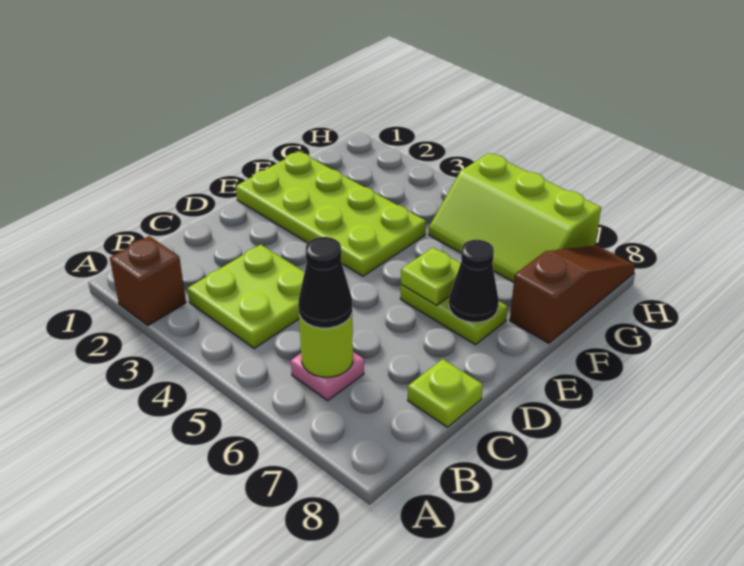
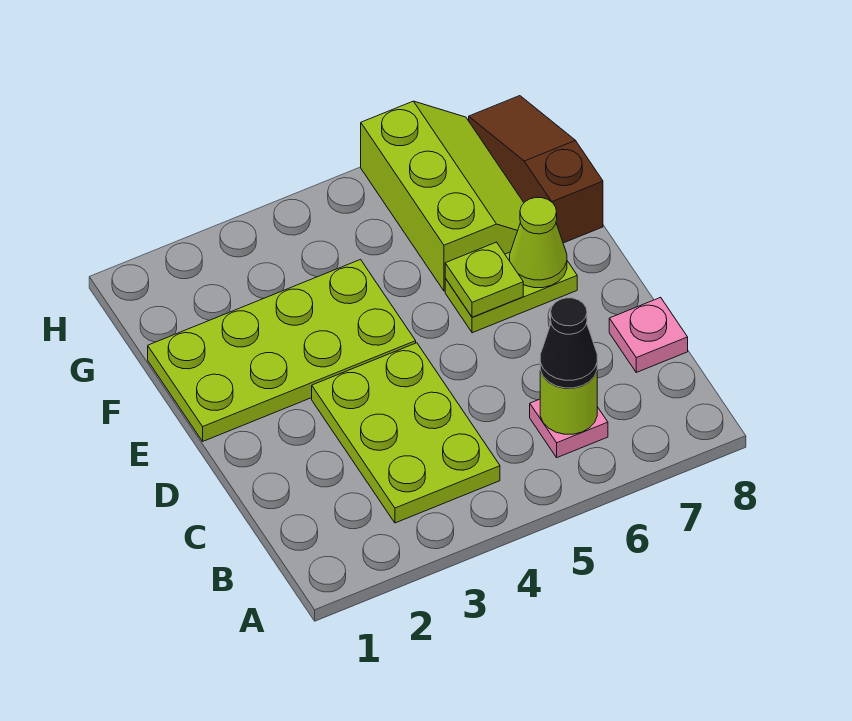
brown brick A2 level 1 -> none
lime plate B3:C4 level 1 -> lime plate B3:D4 level 1
lime plate C8 level 1 -> pink plate C8 level 1
black cone E7 level 2 -> lime cone E7 level 2
lime slope G5:H7 level 1 top H -> lime slope F6:H7 level 1 top 6

